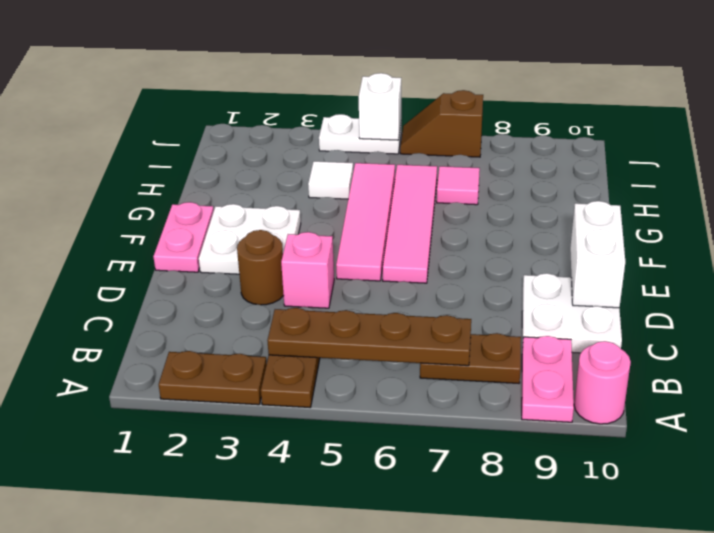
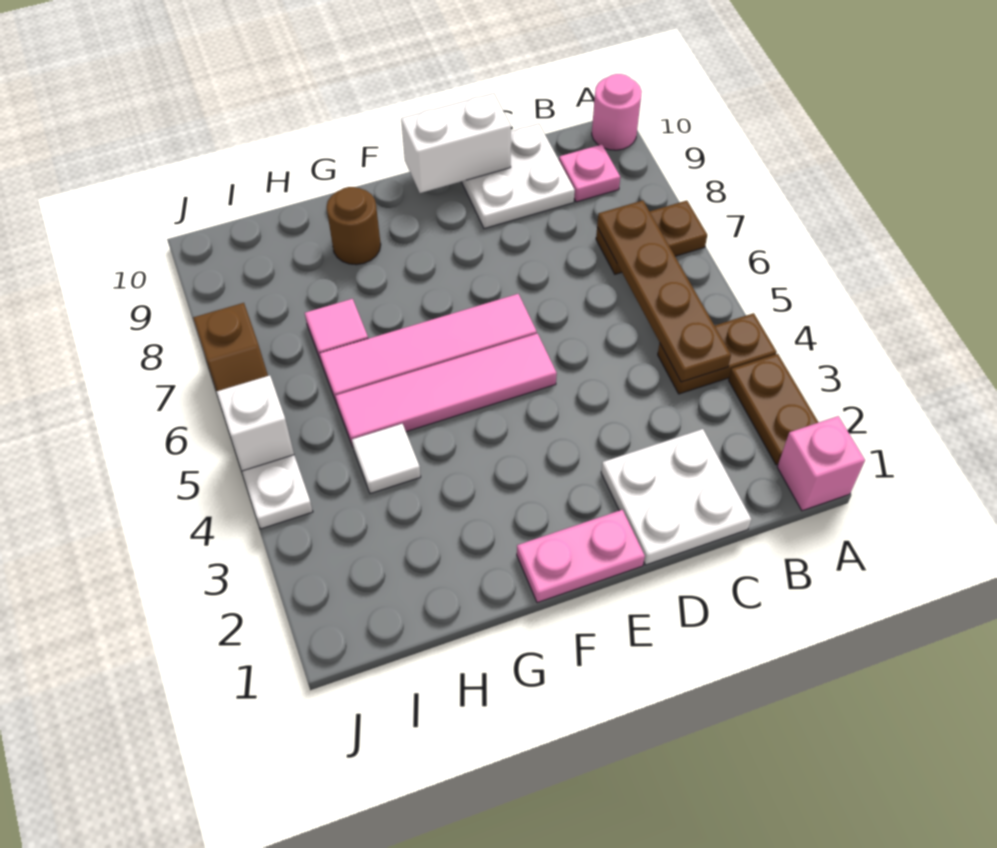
pink plate A9:B9 level 1 -> pink plate B9 level 1
brown plate B7:B8 level 1 -> brown plate A7:B7 level 1
brown round brick D3 level 1 -> brown round brick G9 level 1
pink brick D4 level 1 -> pink brick A1 level 1
white plate E2:F3 level 1 -> white plate C1:D2 level 1

